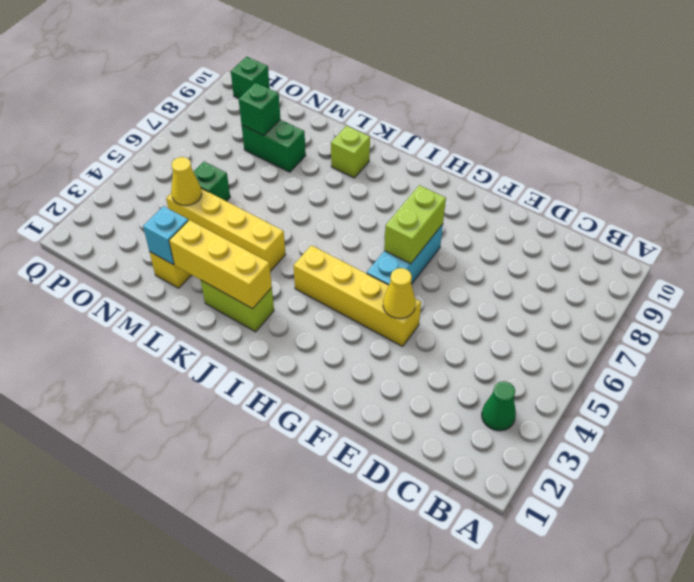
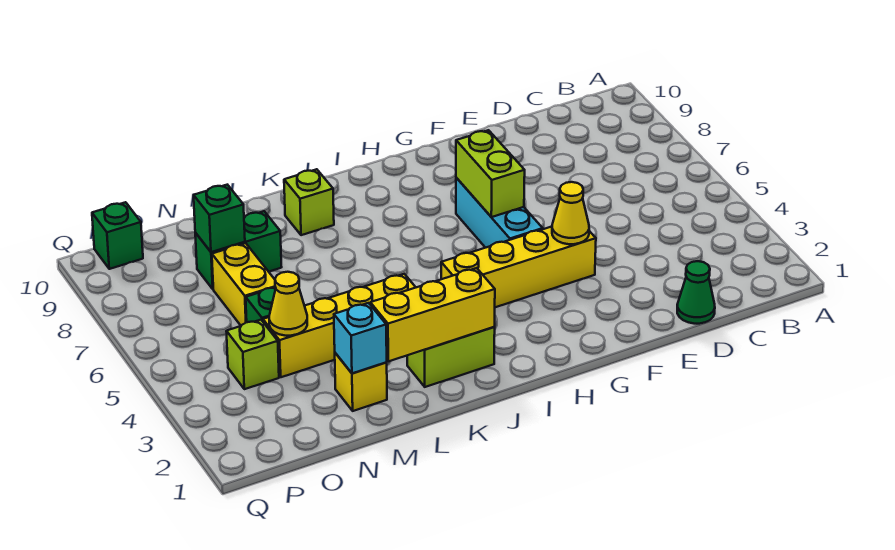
green cone B3 level 1 -> green cone D1 level 1
none -> yellow brick N6:N7 level 1
none -> lime brick O4 level 1

